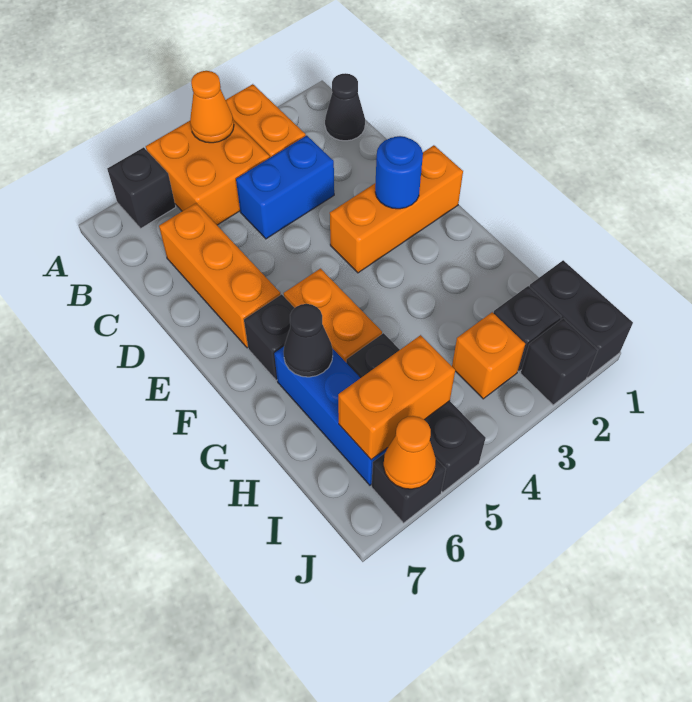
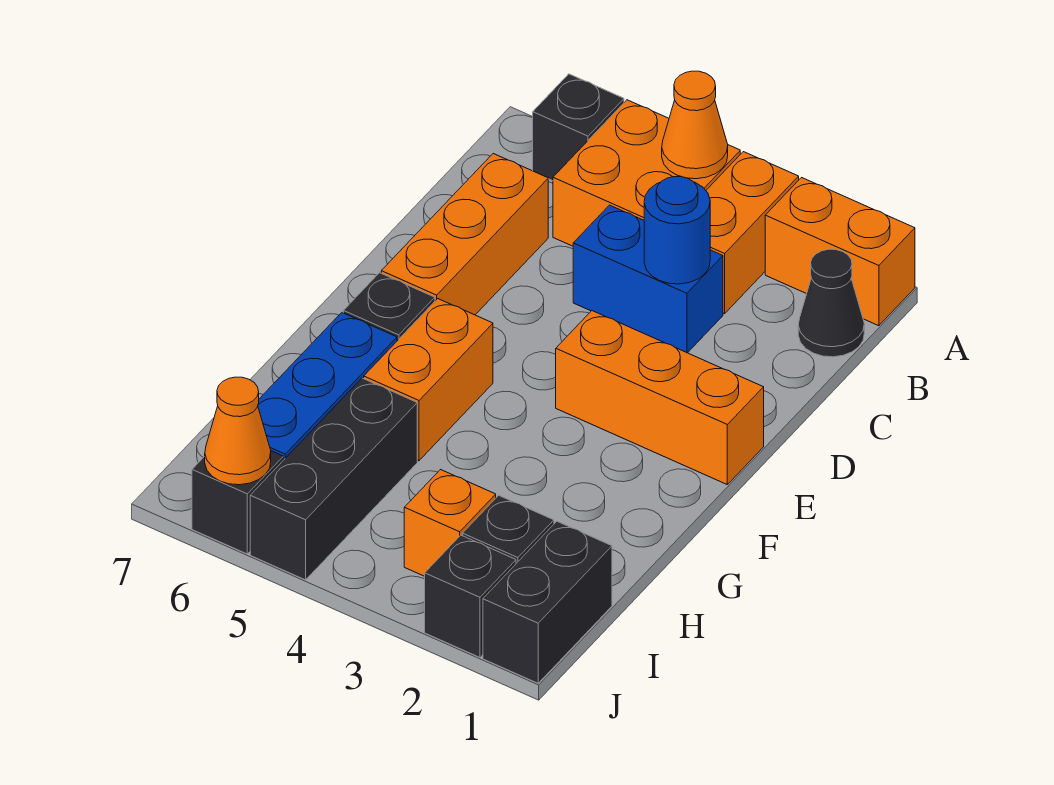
blue round brick E2 level 2 -> blue round brick C3 level 2
black cone G6 level 2 -> none
orange brick I5:I6 level 2 -> orange brick A1:A2 level 1

